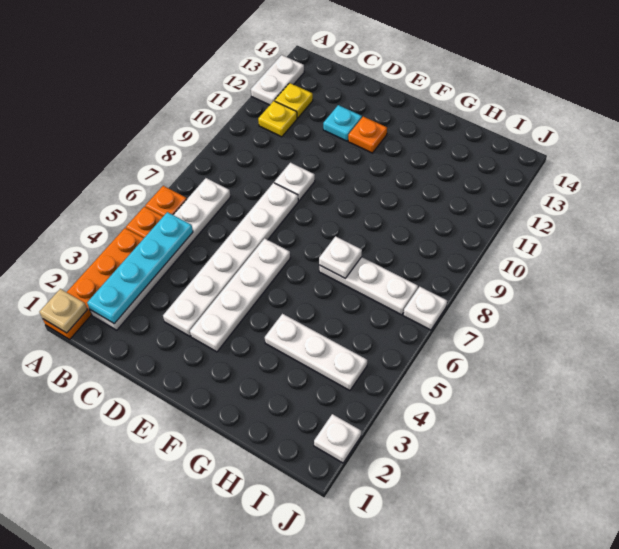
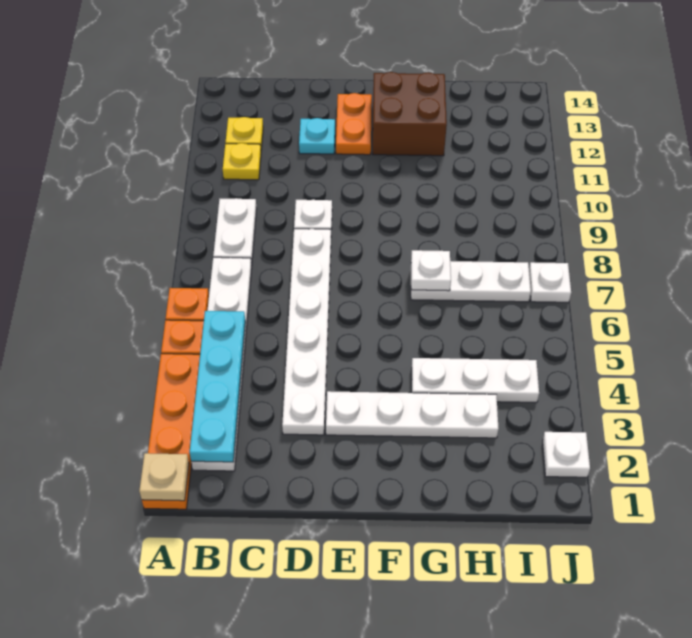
white plate A12:A13 level 1 -> white plate B8:B9 level 1
white plate E3:E6 level 1 -> white plate E3:H3 level 1
orange plate E12 level 1 -> orange plate E12:E13 level 1
none -> brown brick F12:G13 level 1

